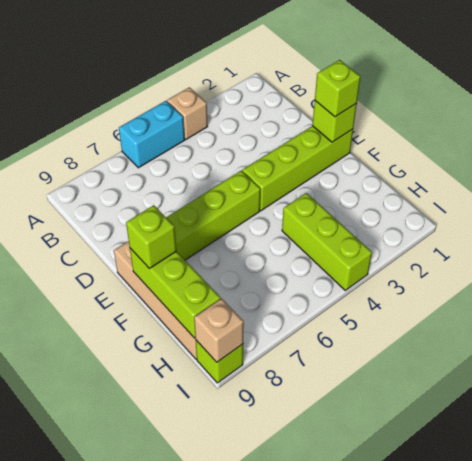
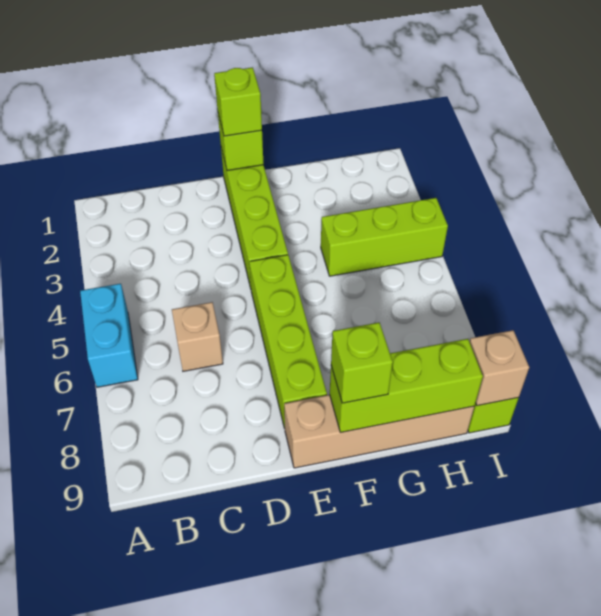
tan brick A4 level 1 -> tan brick C6 level 1

